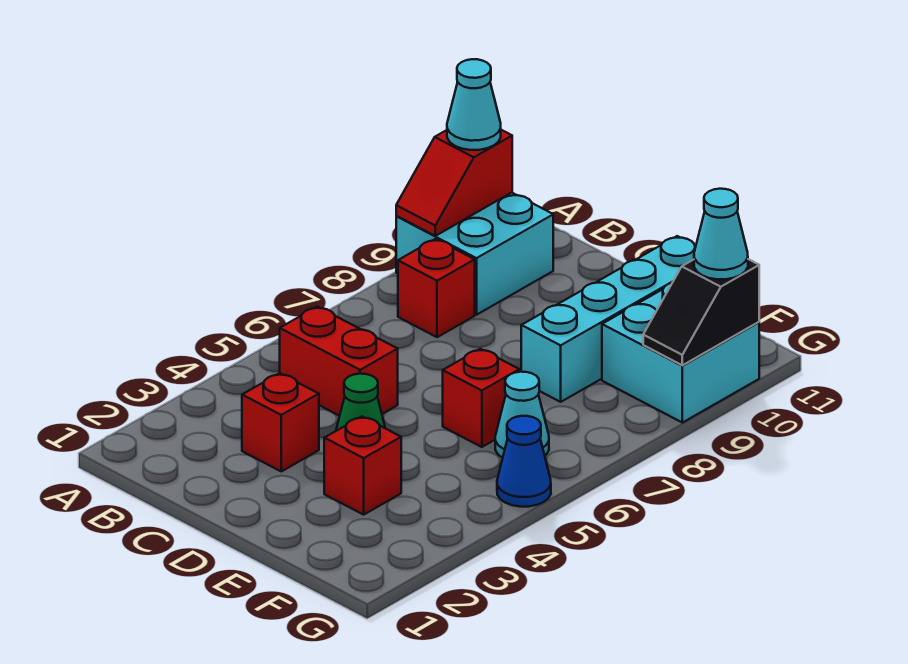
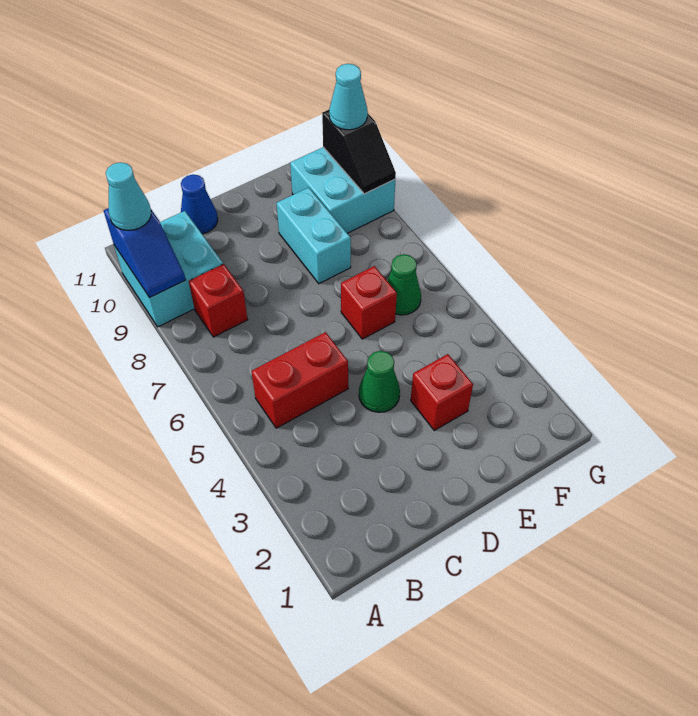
red slope A9:A10 level 2 top 10 -> blue slope A9:A10 level 2 top 10
red brick C3 level 1 -> none
cyan brick E8:E11 level 1 -> cyan brick E8:E9 level 1
cyan cone F6 level 1 -> green cone F6 level 1
blue cone G5 level 1 -> blue cone C11 level 1

